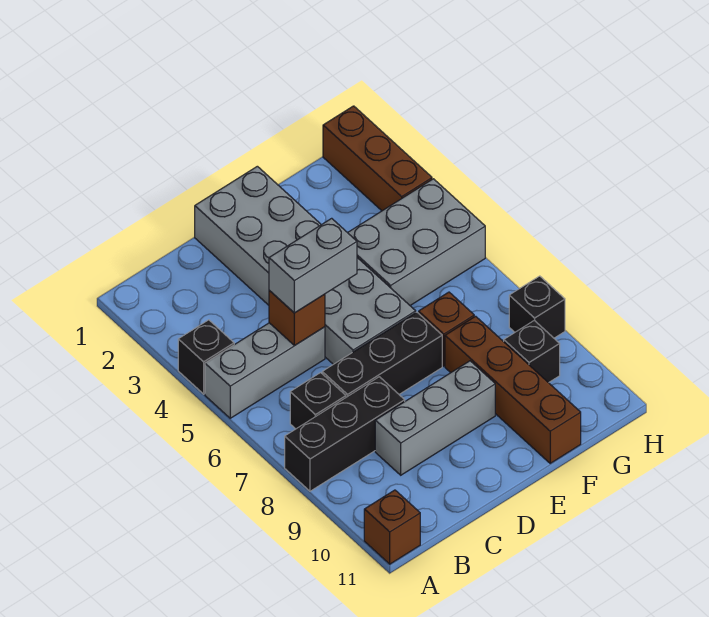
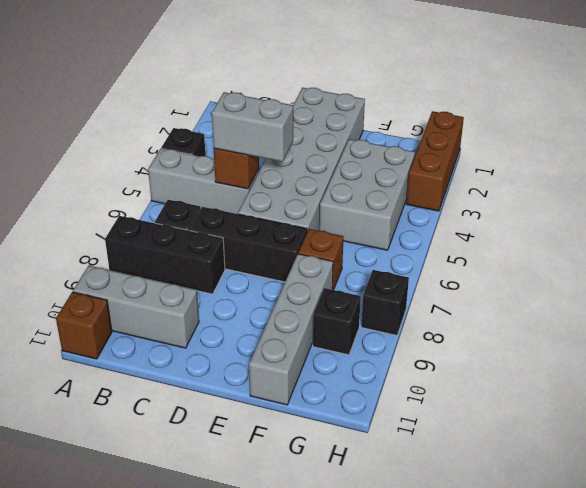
grey brick C9:E9 level 1 -> grey brick A10:C10 level 1
grey brick F4:H5 level 1 -> grey brick F3:G5 level 1
brown brick F8:F11 level 1 -> grey brick F8:F11 level 1

